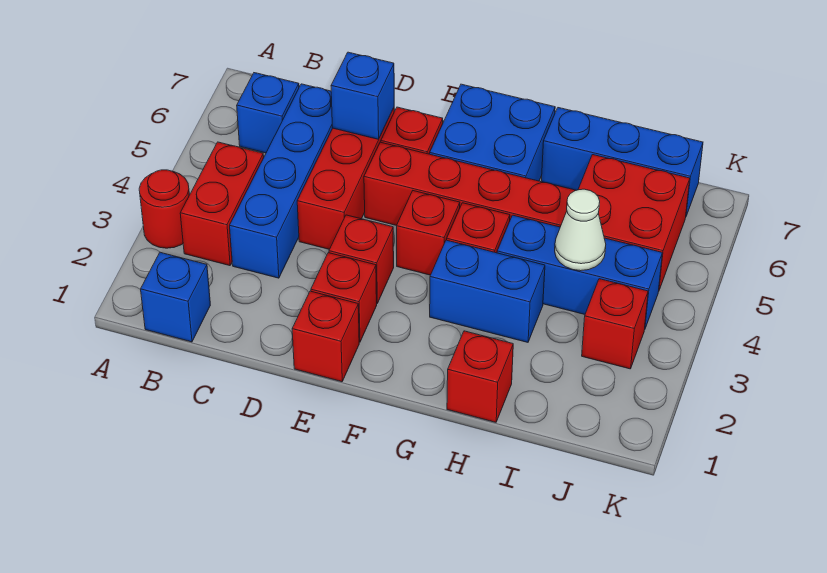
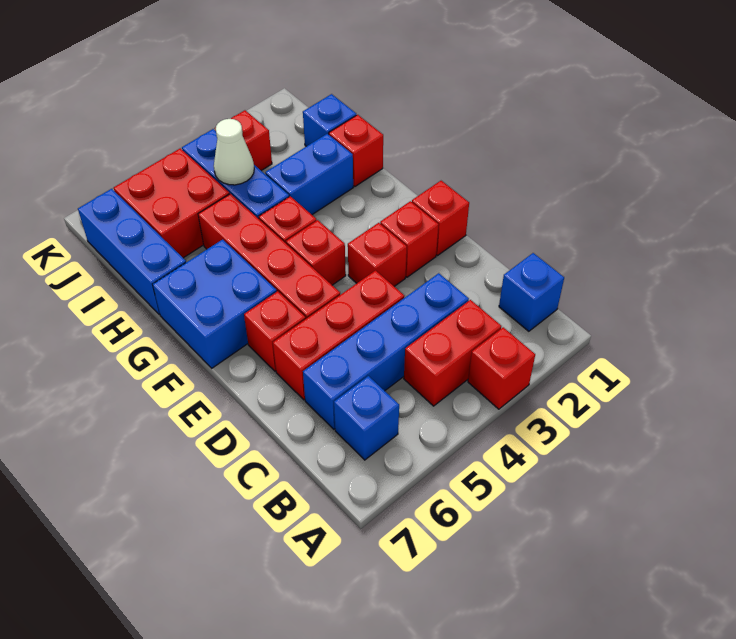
red round brick A3 level 1 -> red brick A3 level 1
blue brick D6 level 2 -> blue brick I1 level 1
blue brick G3:H3 level 1 -> blue brick H2:H3 level 1

